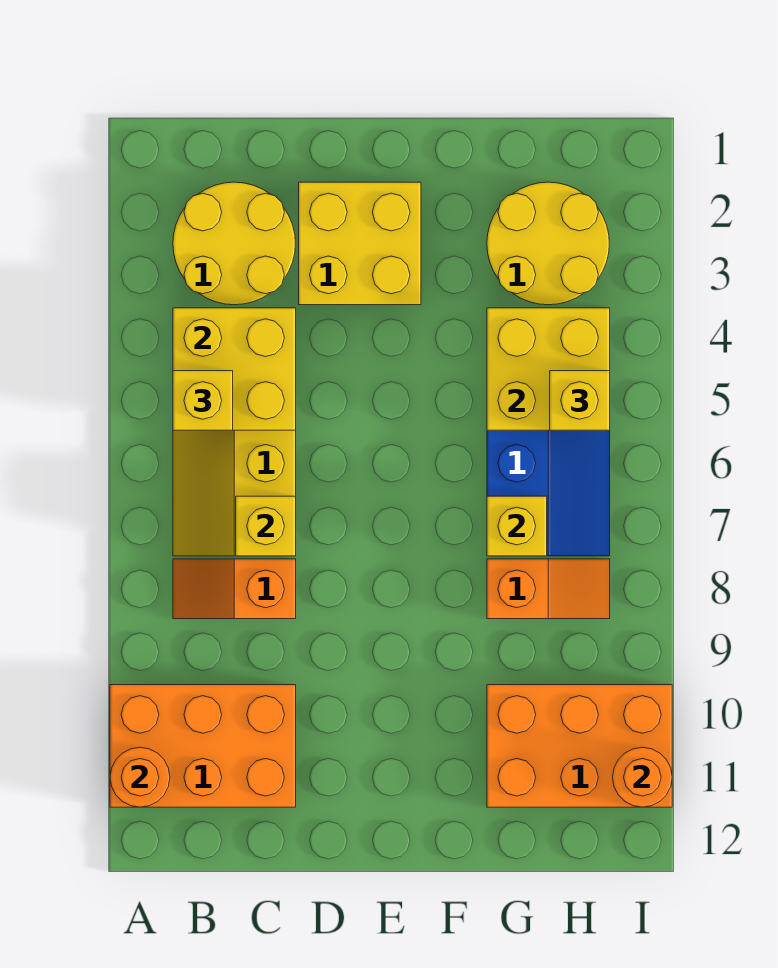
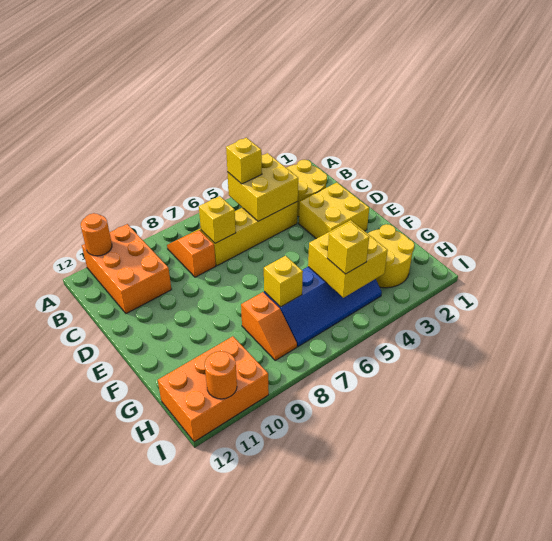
orange brick G10:I11 level 1 -> orange brick H10:I12 level 1

